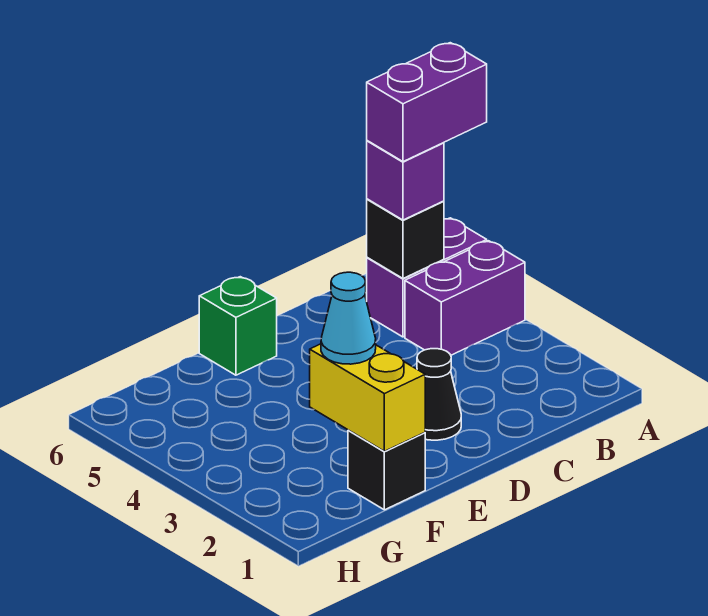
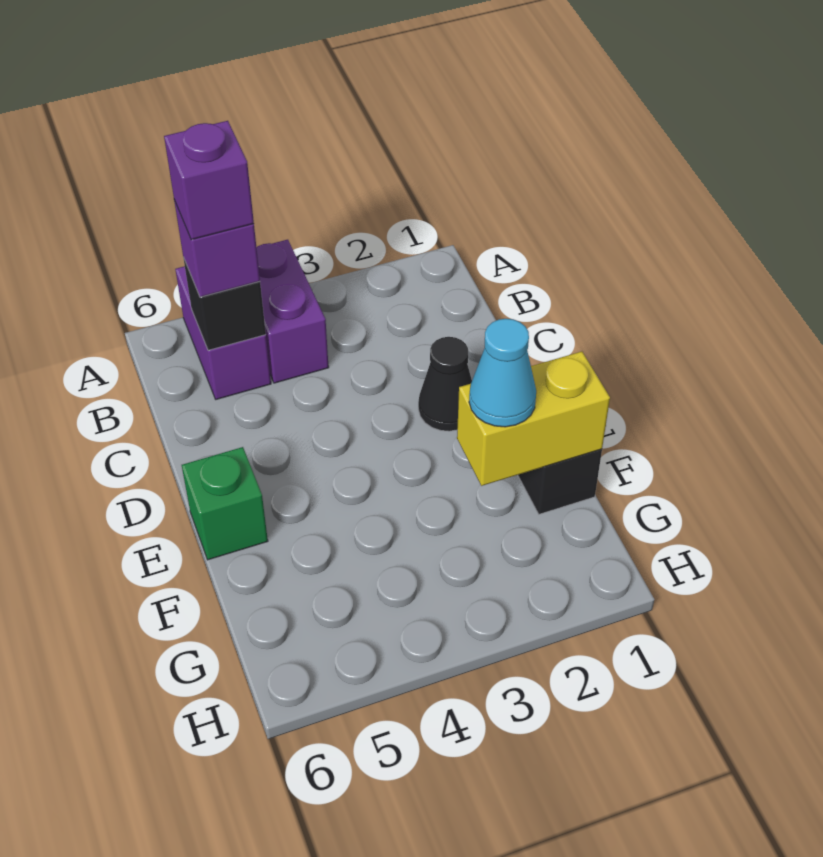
purple brick A5:B5 level 4 -> purple brick B5 level 4

